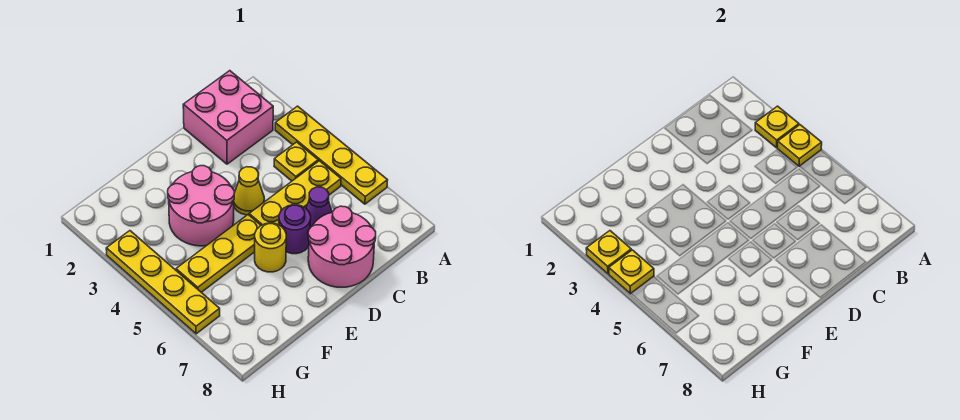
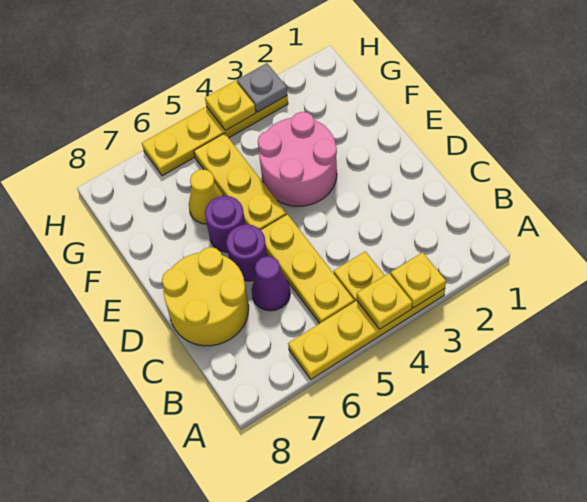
pink brick B1:C2 level 1 -> none
pink round brick C7:D8 level 1 -> yellow round brick C7:D8 level 1
yellow cone D4 level 1 -> yellow cone F6 level 1
yellow round brick E6 level 1 -> purple round brick E6 level 1
yellow plate H3 level 2 -> grey plate H3 level 2

